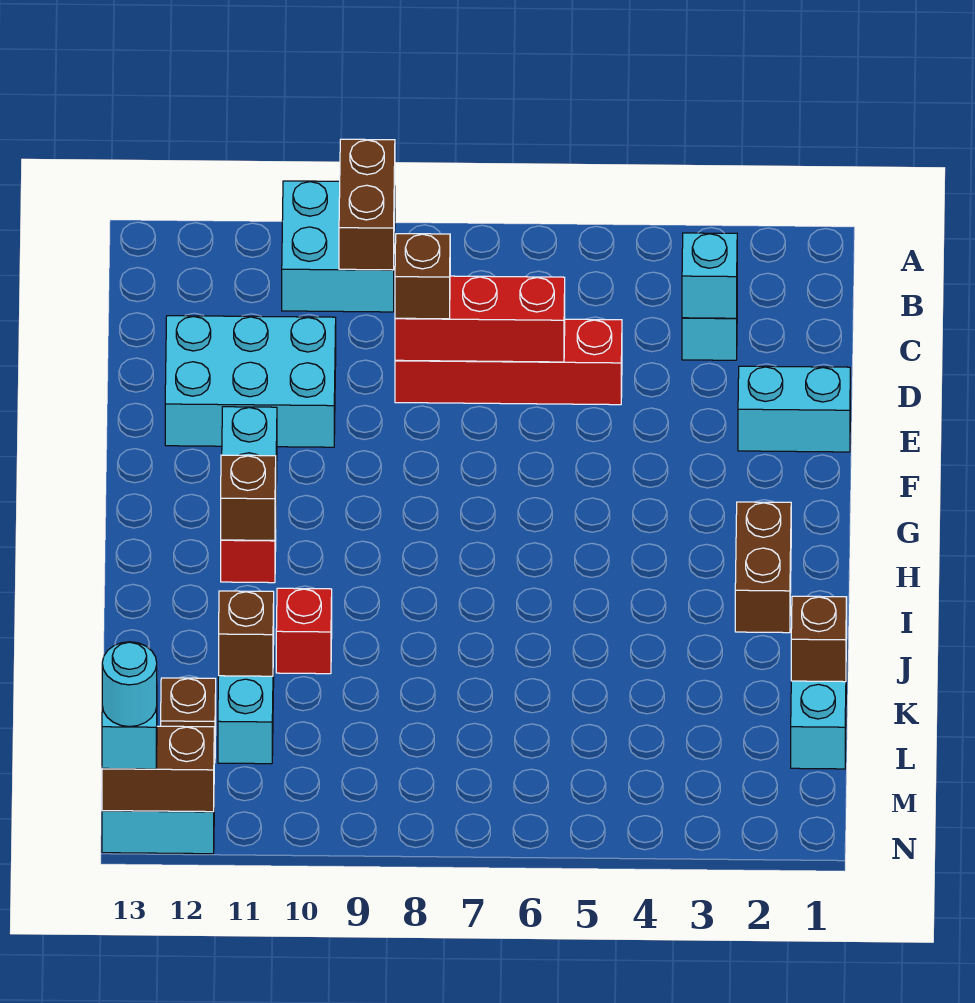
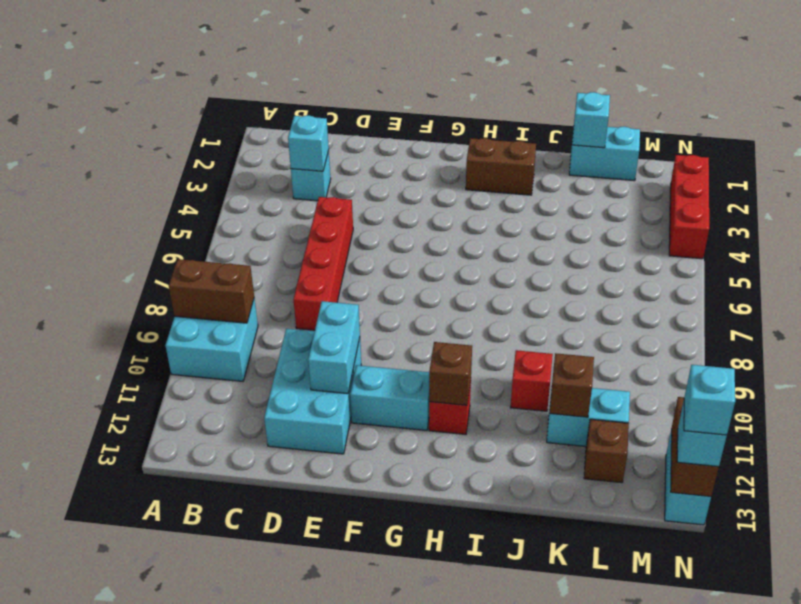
red brick D6:D8 level 2 -> red brick N2:N4 level 1
brown brick D8 level 3 -> none
cyan brick E1:E2 level 1 -> cyan brick E10:E11 level 2
brown brick K1 level 2 -> cyan brick K1 level 2
cyan round brick N13 level 4 -> cyan brick N13 level 4

